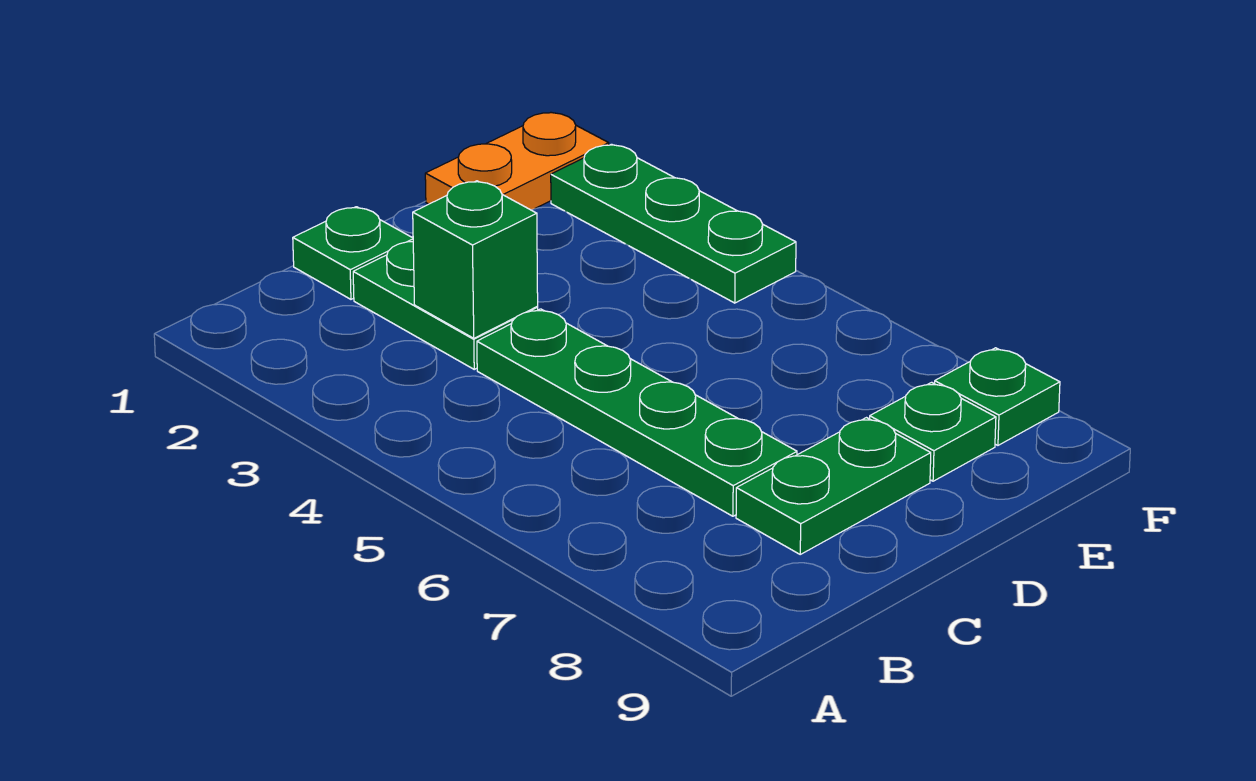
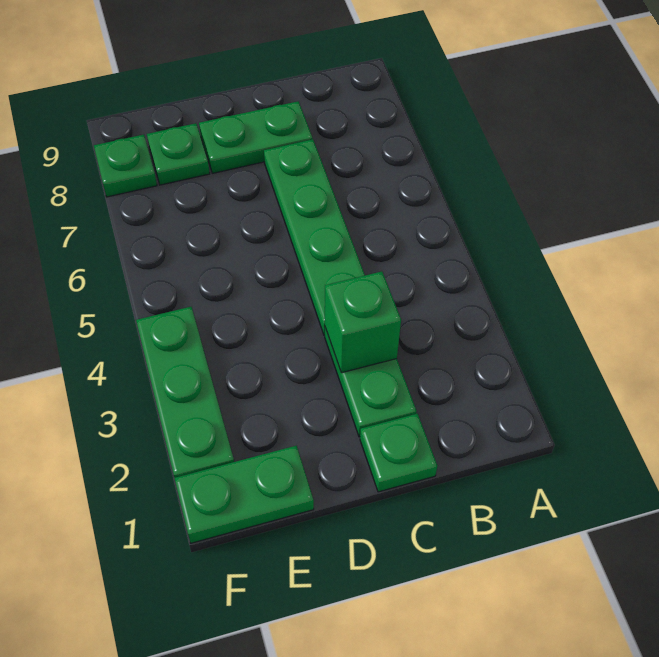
orange plate E1:F1 level 1 -> green plate E1:F1 level 1

